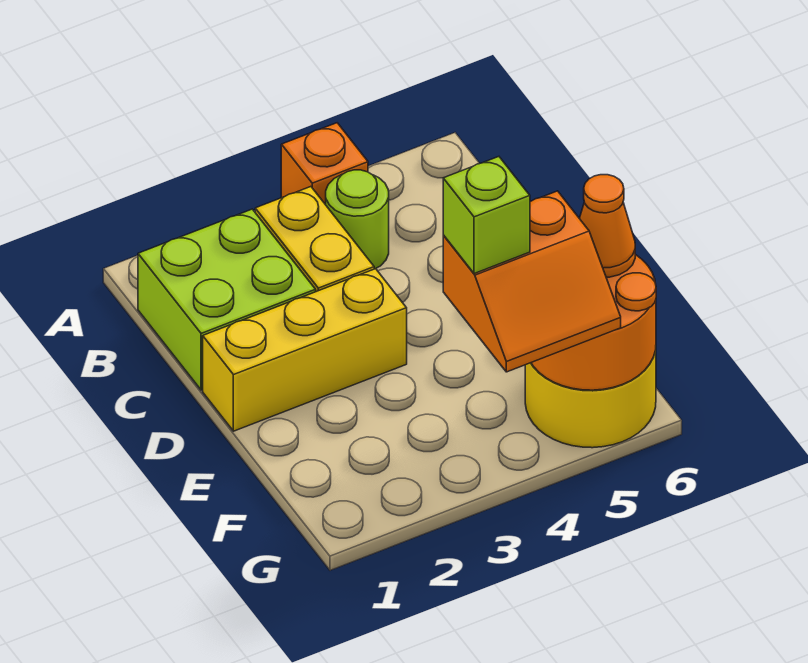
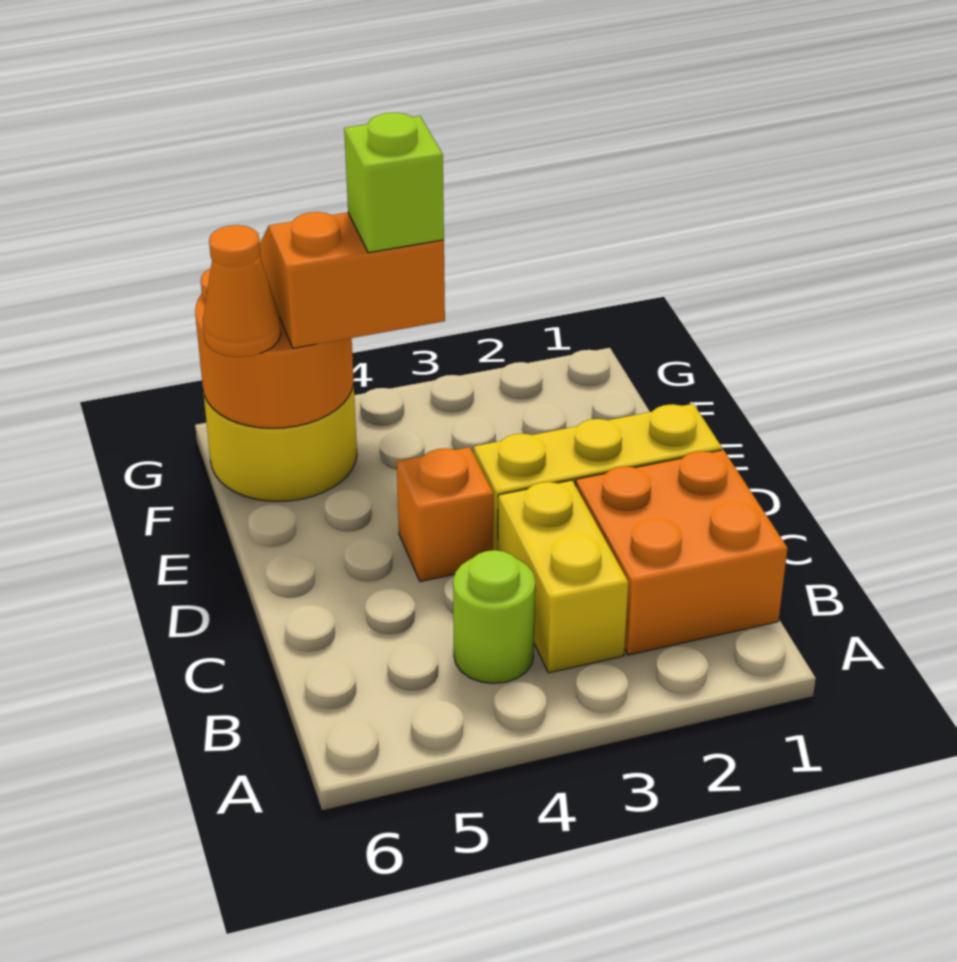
orange brick A4 level 1 -> orange brick D4 level 1
lime brick B1:C2 level 1 -> orange brick B1:C2 level 1

